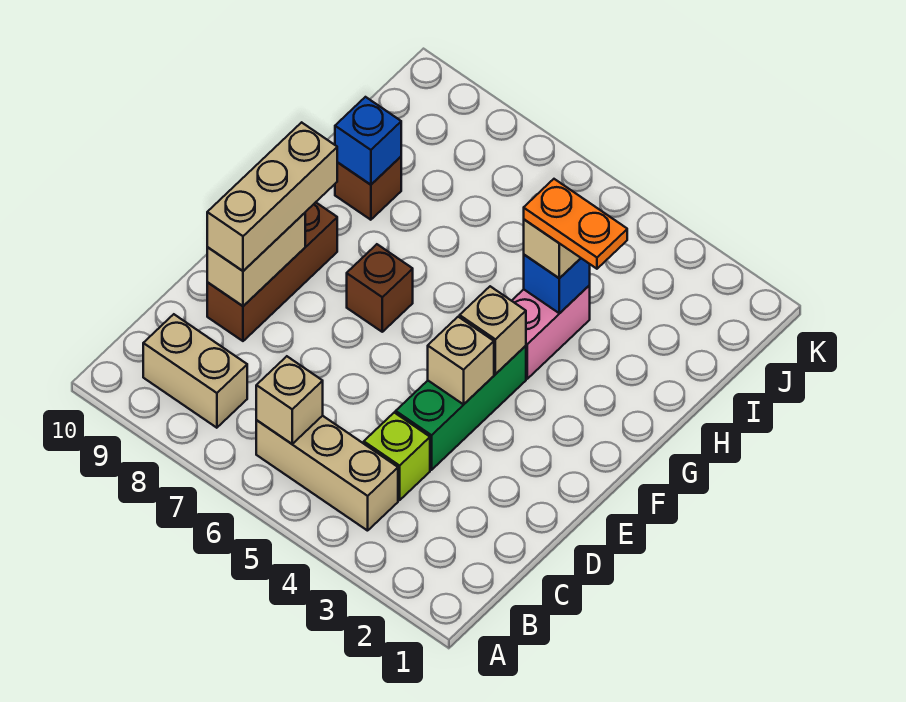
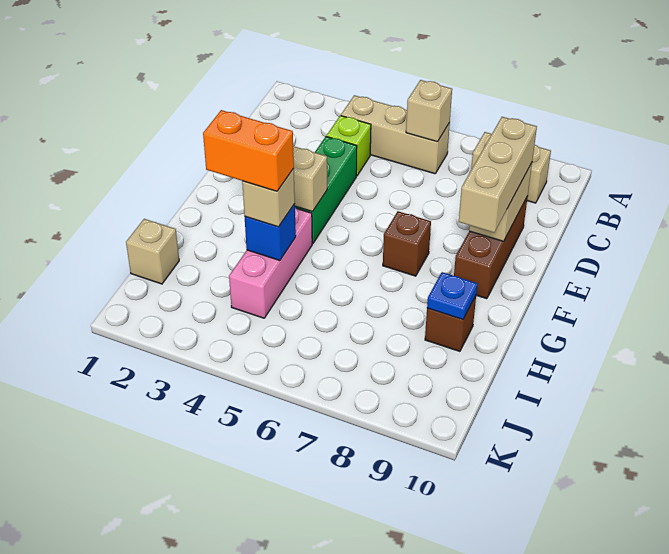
tan brick E4 level 2 -> tan brick I1 level 1
pink brick G4:H4 level 1 -> pink brick G4:I4 level 1
orange plate H3:H4 level 4 -> orange brick H3:H4 level 4
blue brick H9 level 2 -> blue plate H9 level 2

